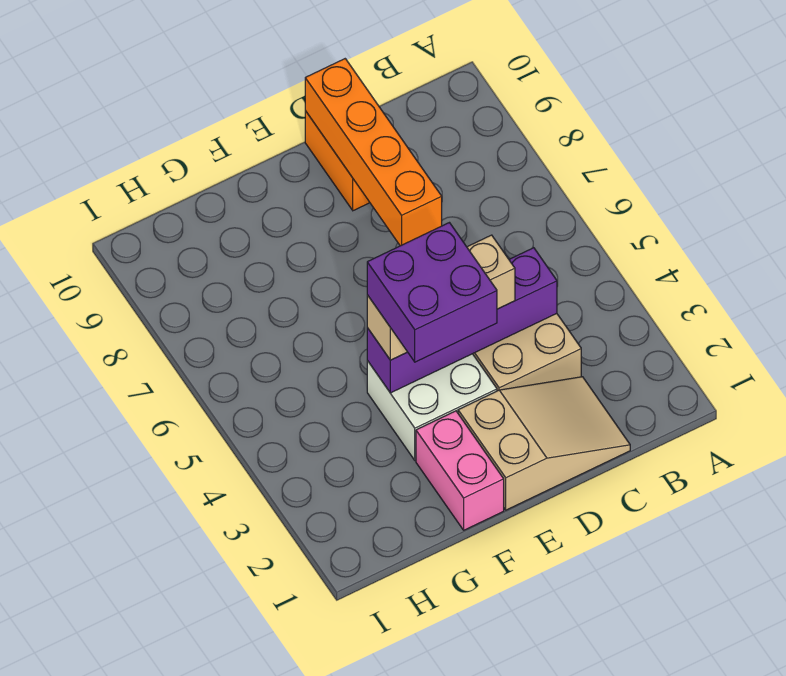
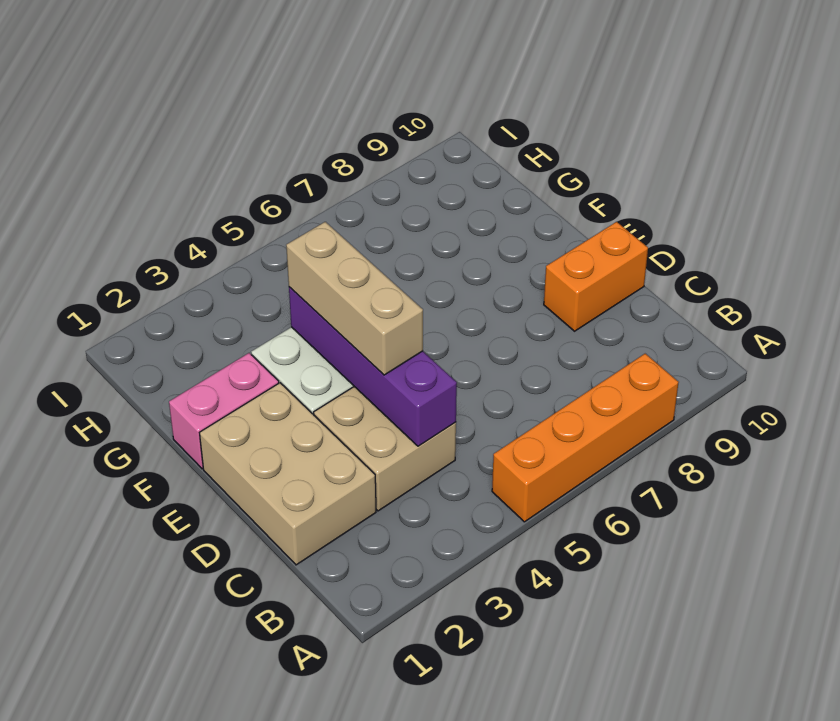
tan slope C1:E2 level 1 top E -> tan brick C1:E2 level 1
orange brick D7:D10 level 2 -> orange brick A5:A8 level 1
purple brick E3:F4 level 4 -> none

